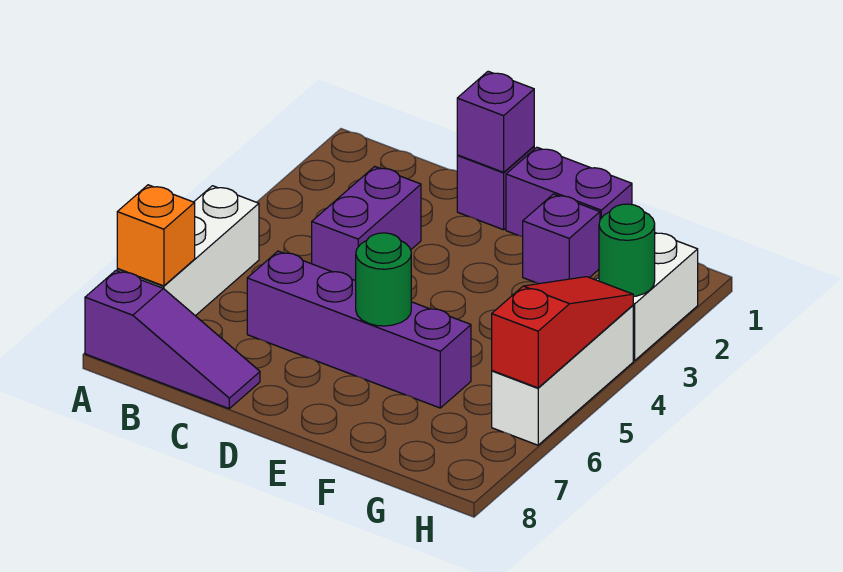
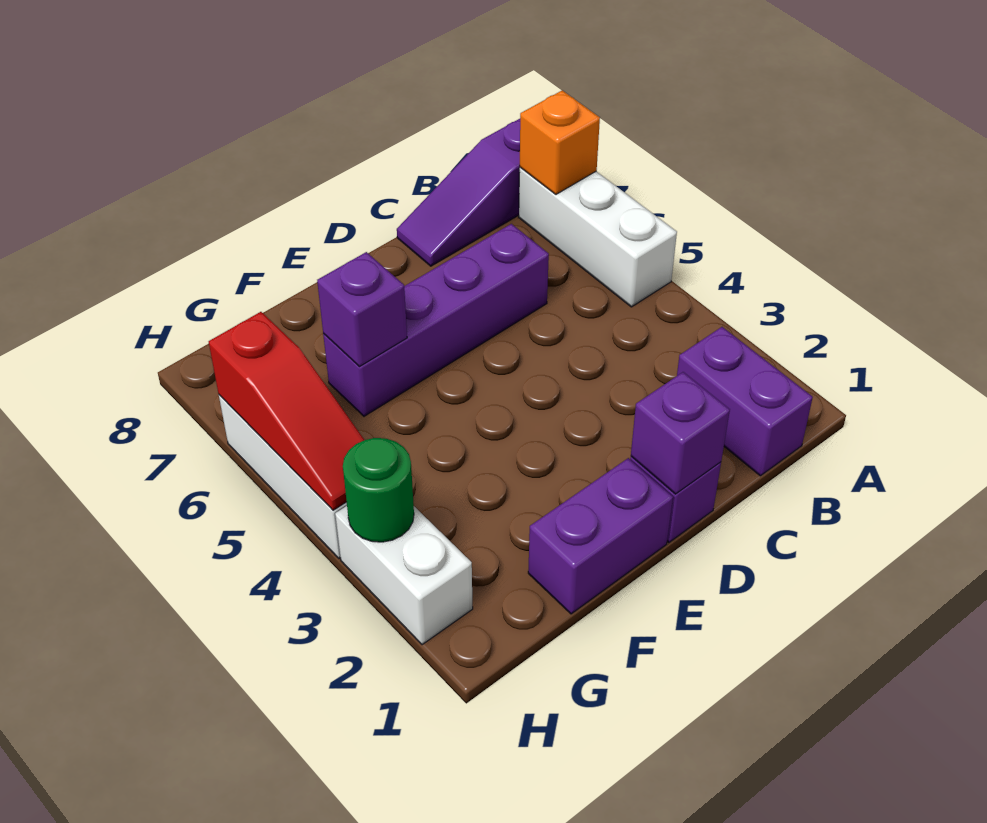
purple brick C3:C4 level 1 -> purple brick B1:B2 level 1
green round brick E6 level 2 -> none
purple brick F2 level 1 -> purple brick F6 level 2

